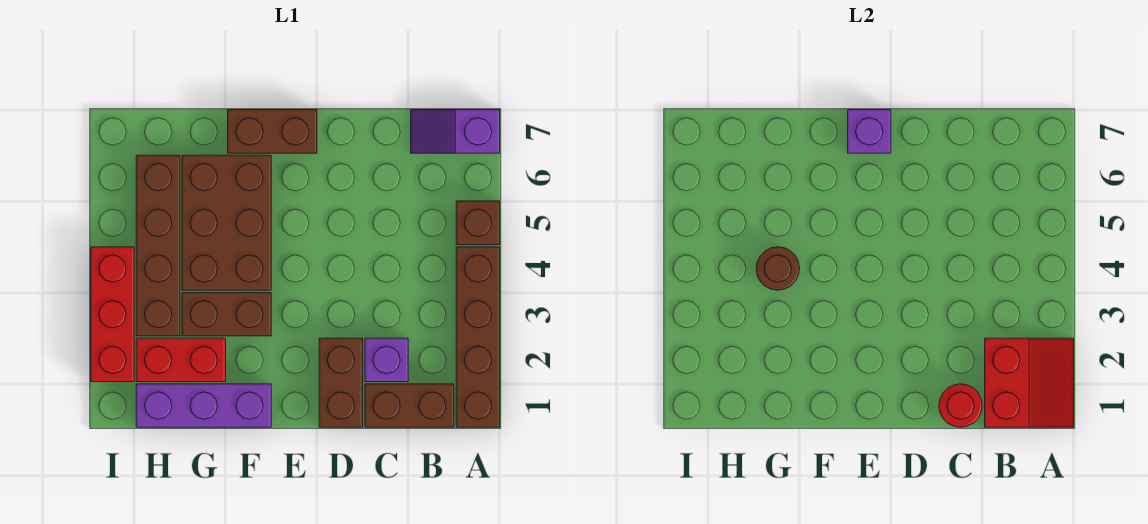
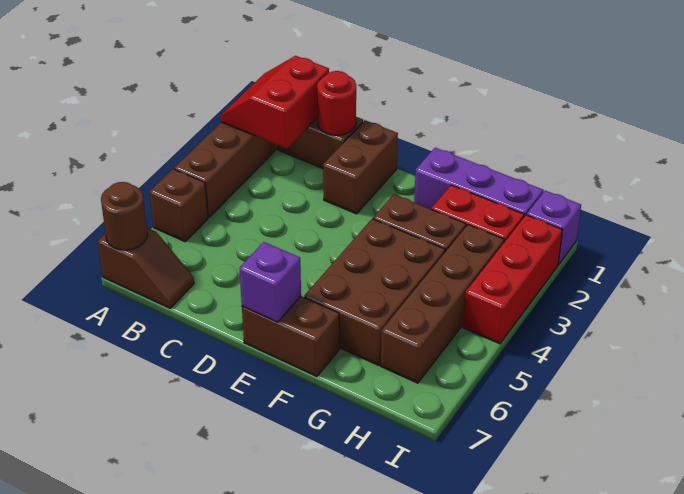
purple slope A7:B7 level 1 top A -> brown slope A7:B7 level 1 top A
purple brick C2 level 1 -> purple brick I1 level 1
brown round brick G4 level 2 -> brown round brick A7 level 2

